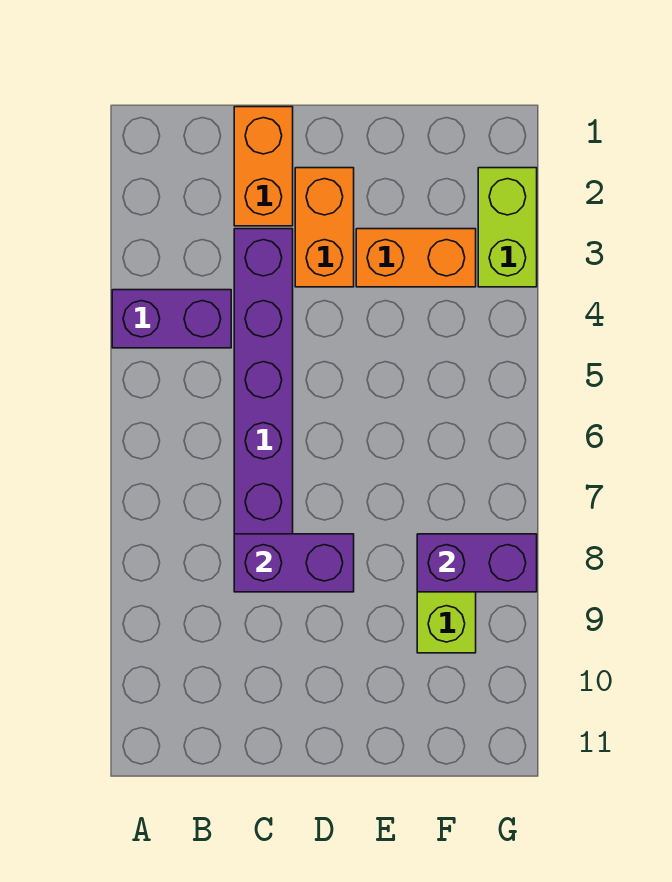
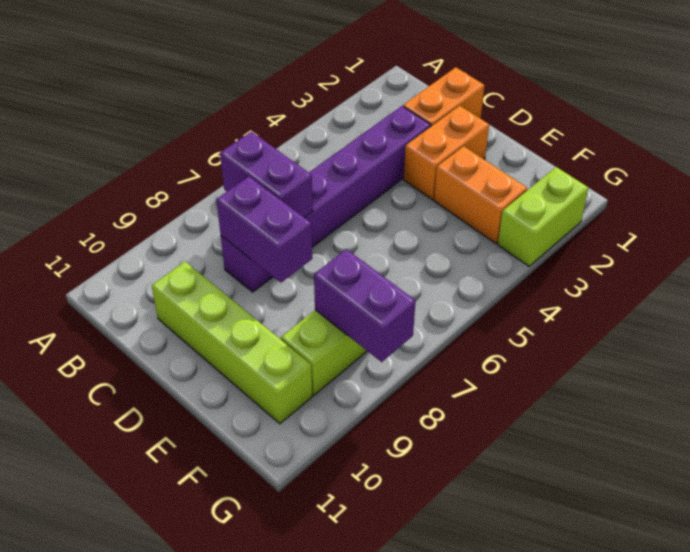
purple brick A4:B4 level 1 -> purple brick B7:C7 level 2
none -> lime brick C10:F10 level 1

